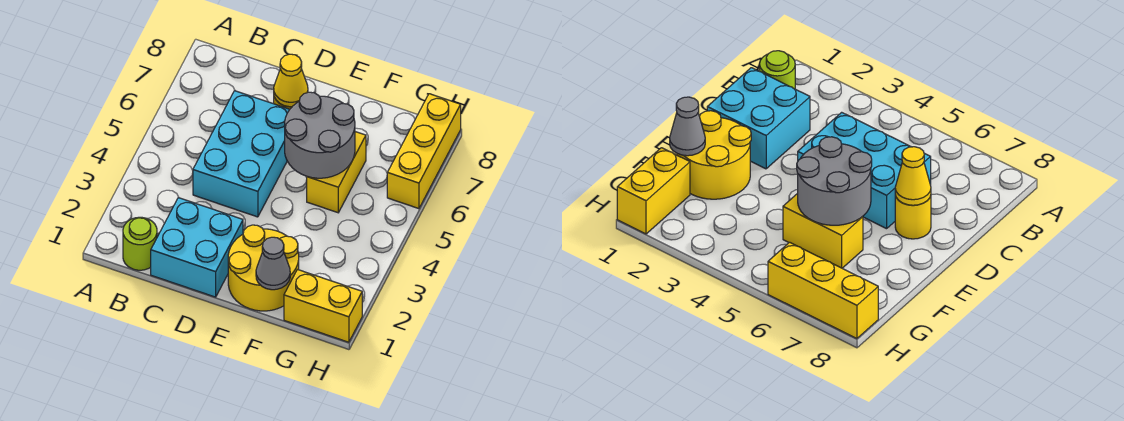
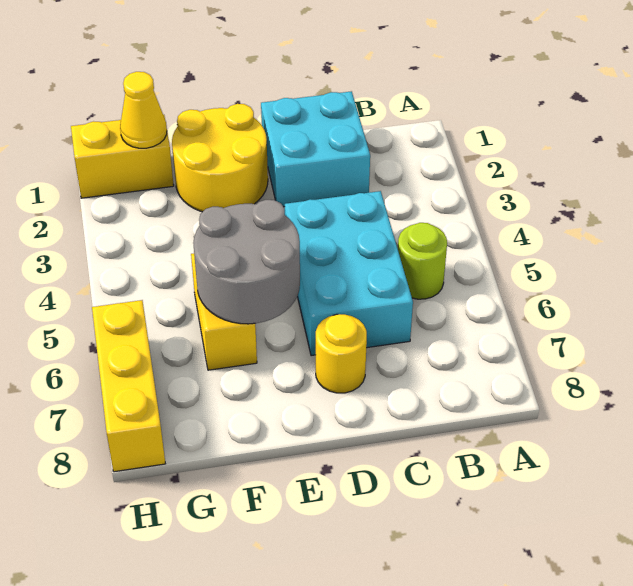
lime round brick B1 level 1 -> lime round brick B5 level 1
yellow cone D7 level 2 -> yellow cone G1 level 2
grey cone F1 level 2 -> none

